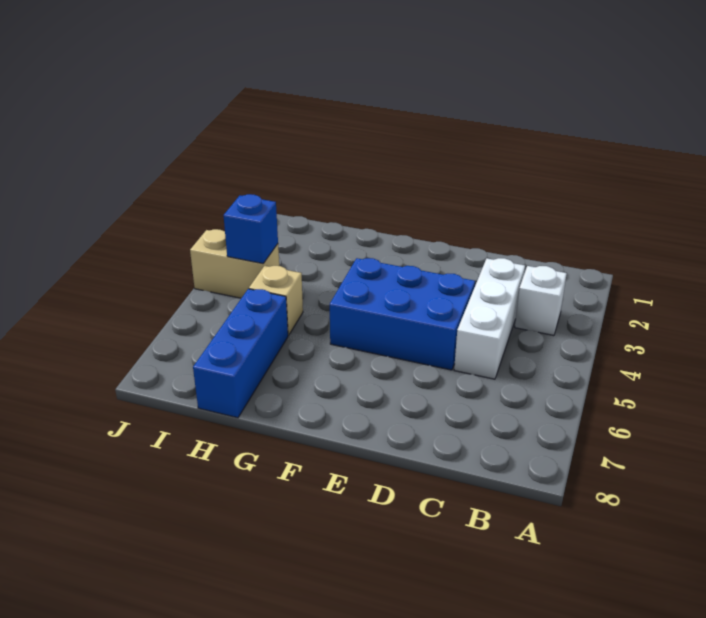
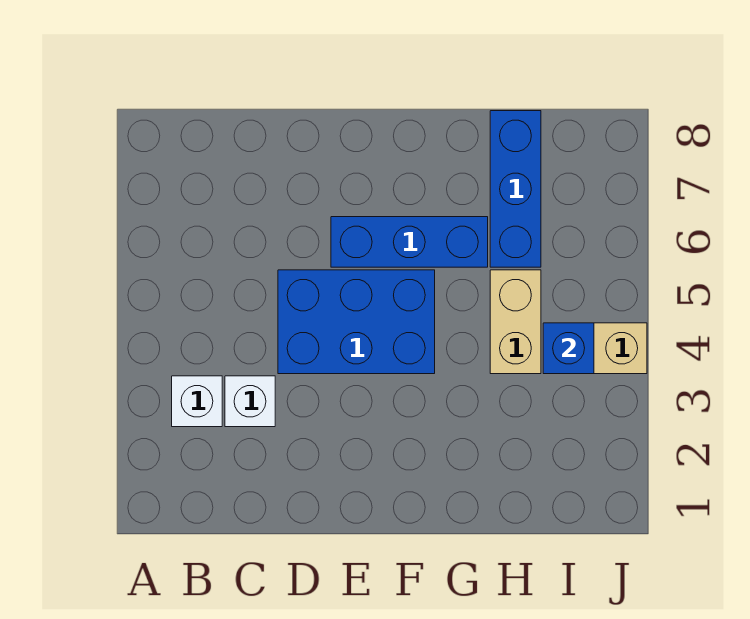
white brick C3:C5 level 1 -> white brick C3 level 1
none -> blue brick E6:G6 level 1
tan brick H5 level 1 -> tan brick H4:H5 level 1

